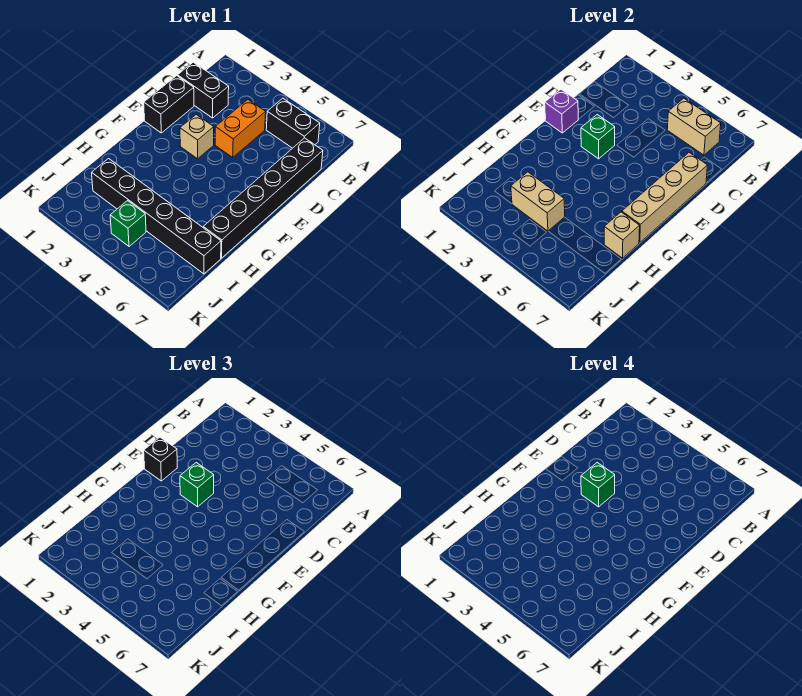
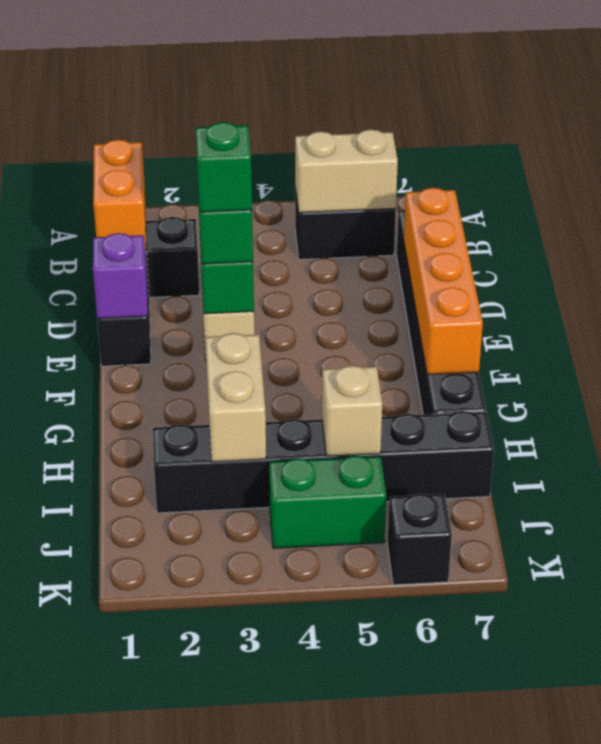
orange brick C4:D4 level 1 -> orange brick B1:C1 level 2
tan brick D7:G7 level 2 -> orange brick D7:G7 level 2
black brick E1 level 3 -> black brick K6 level 1
tan brick H7 level 2 -> tan brick I5 level 2
tan brick I3:I4 level 2 -> tan brick H3:I3 level 2
green brick J4 level 1 -> green brick J4:J5 level 1

